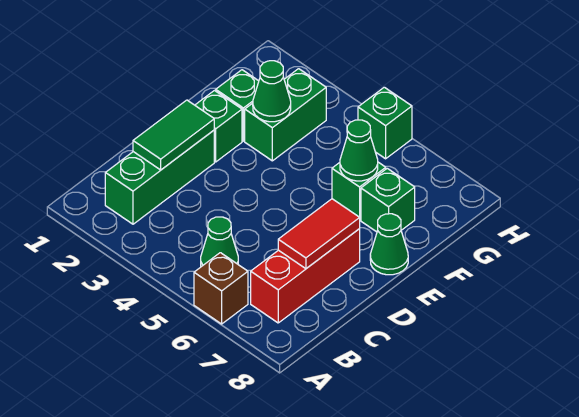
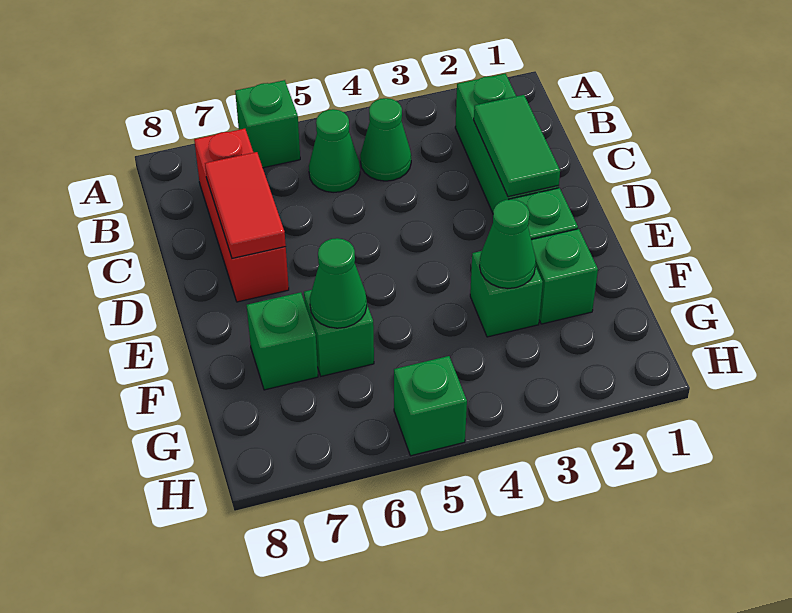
brown brick A6 level 1 -> green brick A6 level 1
green cone E8 level 1 -> green cone B4 level 1
green brick F3:G3 level 1 -> green brick F3 level 1

